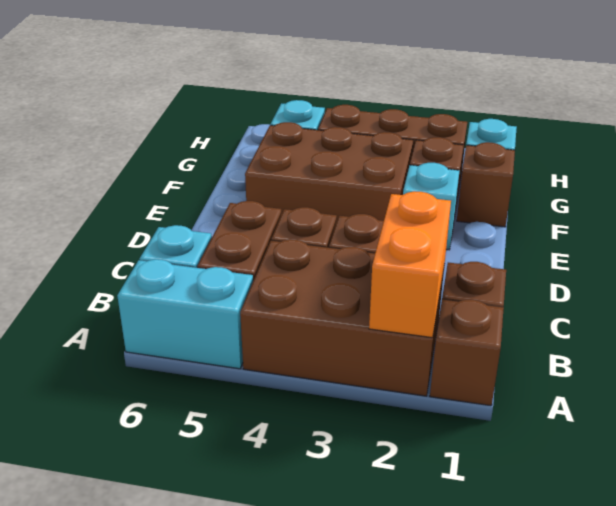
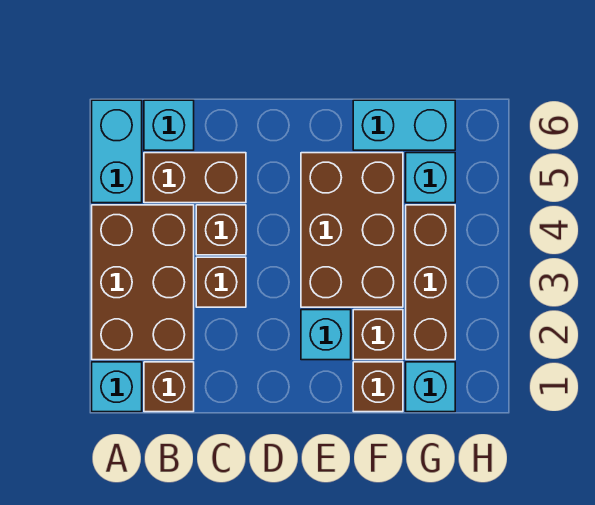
brown brick A1 level 1 -> cyan brick A1 level 1
orange brick A2:B2 level 2 -> none
none -> cyan brick F6:G6 level 1

